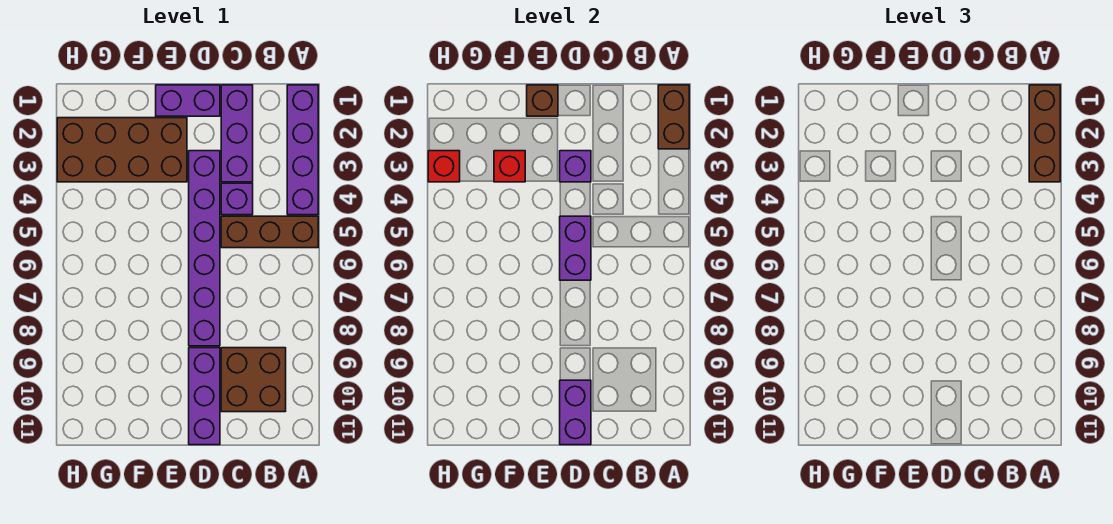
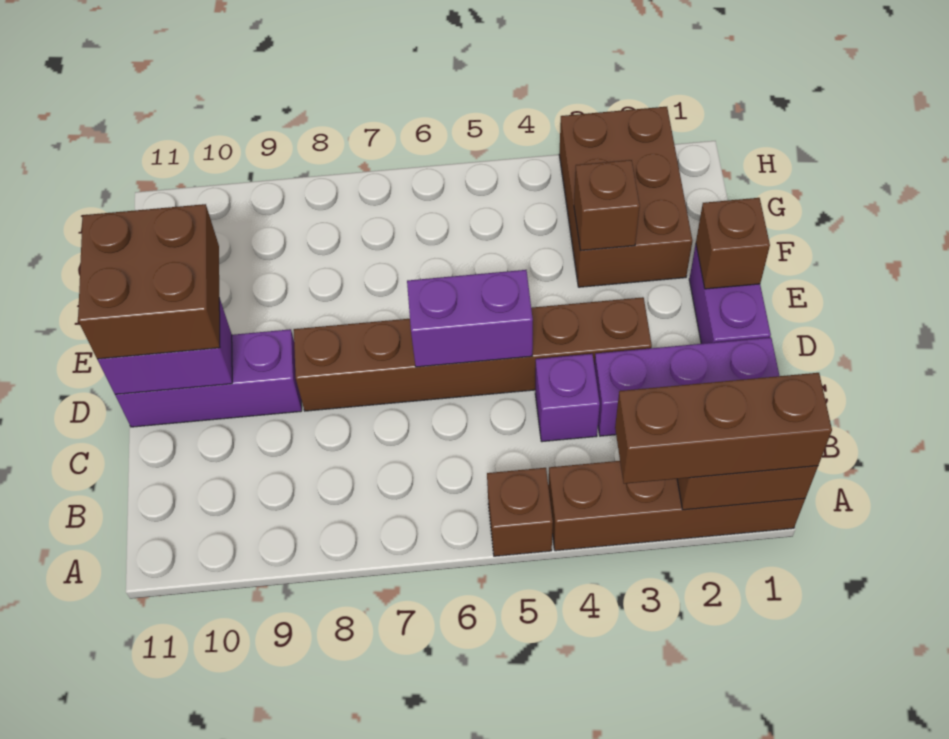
purple brick A1:A4 level 1 -> brown brick A1:A4 level 1
brown brick A5:C5 level 1 -> brown brick A5 level 1
brown brick B9:C10 level 1 -> brown brick D10:E11 level 3
purple brick D3:D8 level 1 -> brown brick D3:D8 level 1
purple brick D3 level 2 -> none
brown brick E2:H3 level 1 -> brown brick F2:H3 level 1
red brick F3 level 2 -> brown brick F3 level 2
red brick H3 level 2 -> none

